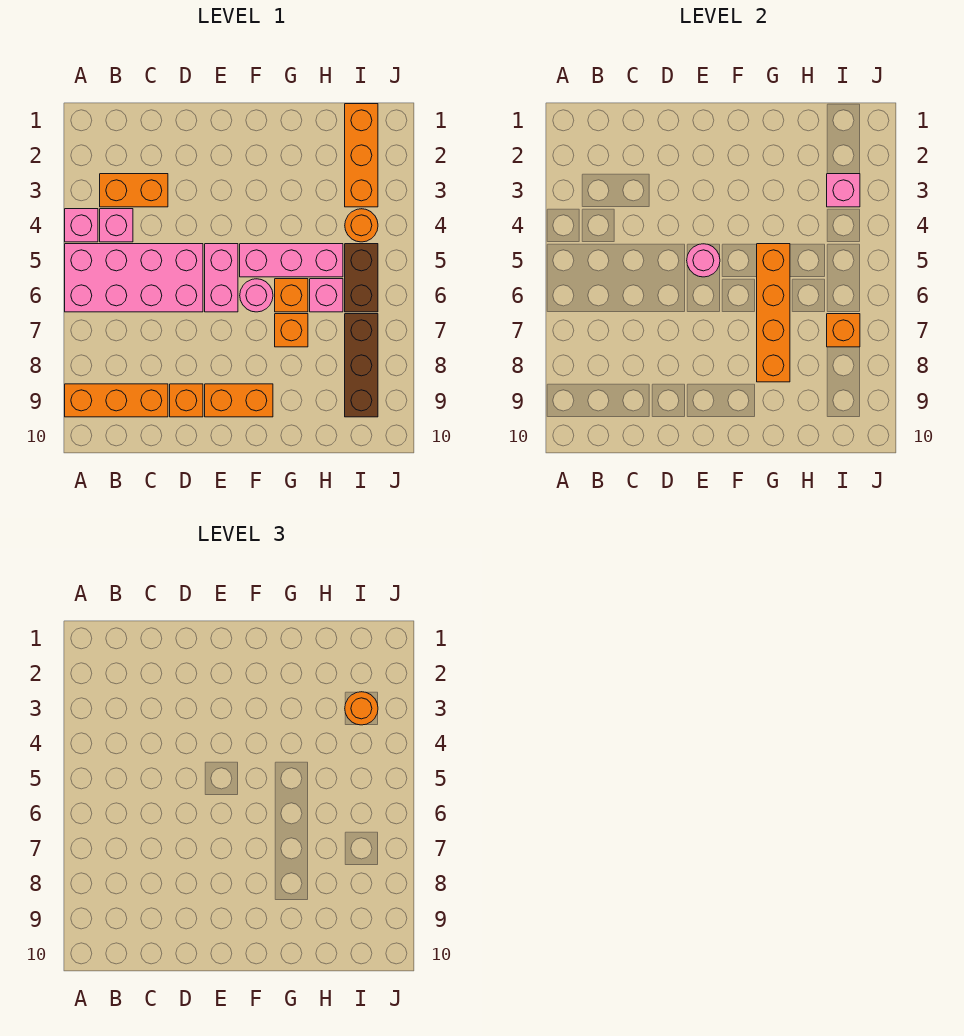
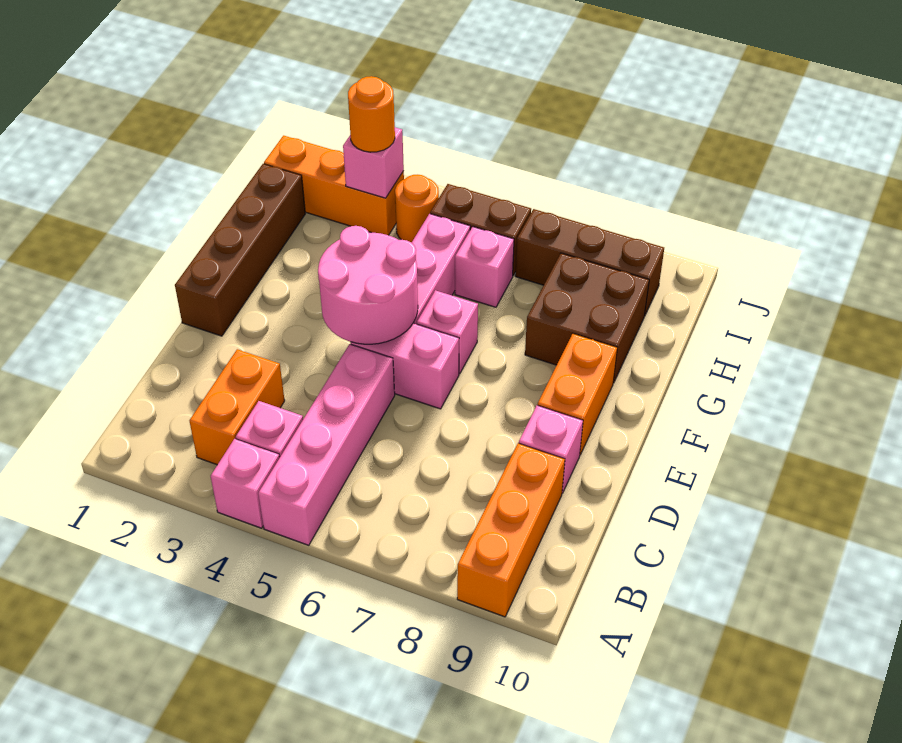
pink brick A5:D6 level 1 -> pink brick A5:D5 level 1
orange brick D9 level 1 -> pink brick D9 level 1
none -> brown brick E1:H1 level 1
pink round brick E5 level 2 -> pink round brick E4:F5 level 2
pink round brick F6 level 1 -> pink brick F6 level 1
orange brick G5:G8 level 2 -> none
orange brick G6 level 1 -> none
orange brick G7 level 1 -> none
none -> brown brick G8:H9 level 1
orange brick I7 level 2 -> none

